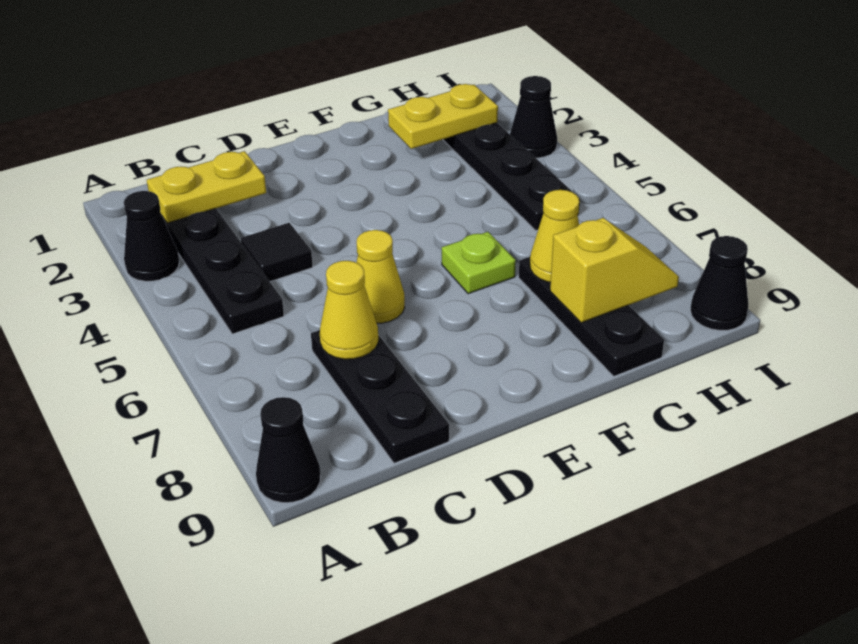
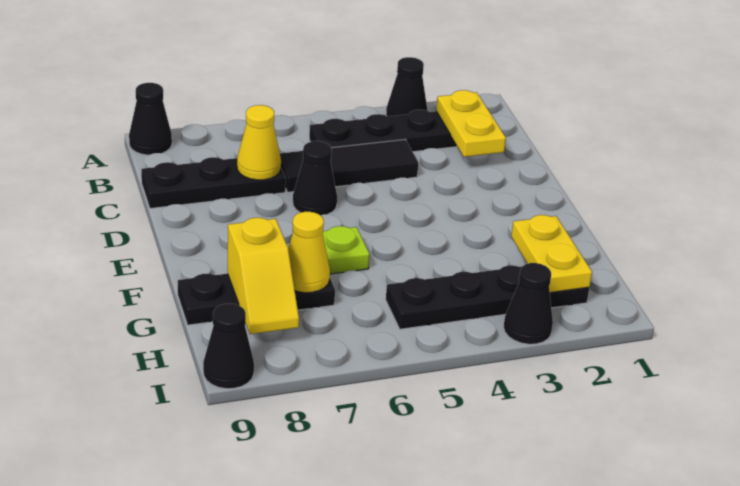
black tile C4 level 1 -> black tile C4:C6 level 1
yellow cone D6 level 1 -> black cone D6 level 1

